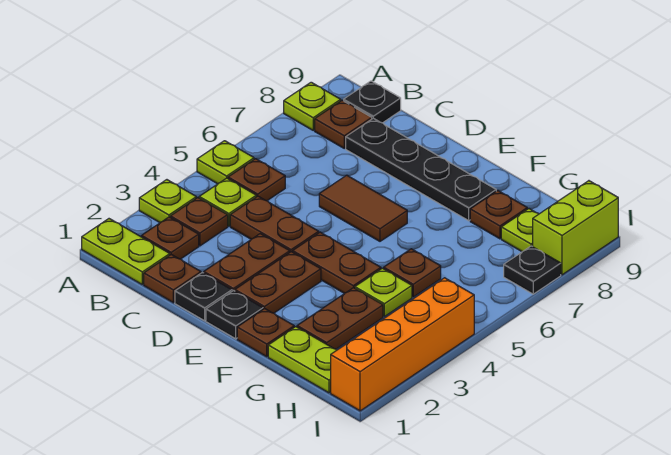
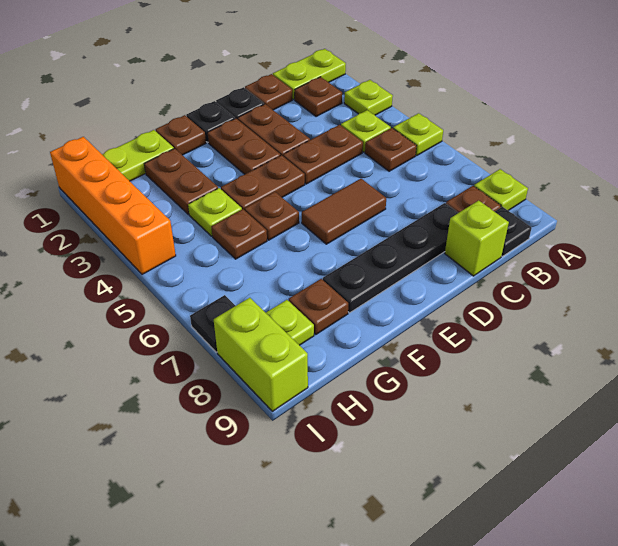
brown plate B3 level 1 -> brown plate F5 level 1
none -> lime brick C9 level 1

